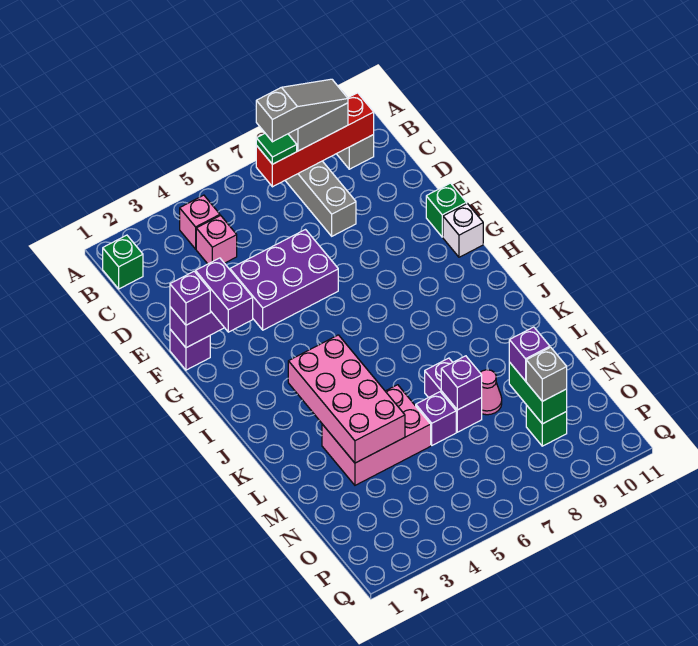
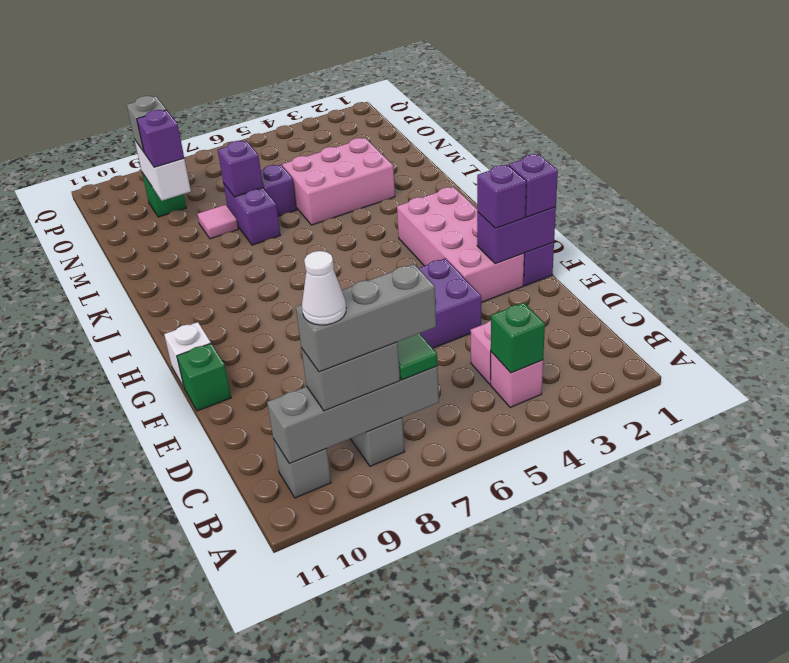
green brick B1 level 1 -> green brick B4 level 2
red brick B7:B10 level 2 -> grey brick B7:B10 level 2
grey slope B7:B9 level 4 top 7 -> grey brick B7:B9 level 4
none -> white cone B9 level 5
purple brick F2:G2 level 3 -> purple brick F2 level 3
pink brick J3:M4 level 2 -> pink brick F2:I3 level 1
pink cone M8 level 1 -> pink tile M8 level 1
green brick N9:O9 level 2 -> white brick N9:O9 level 2

